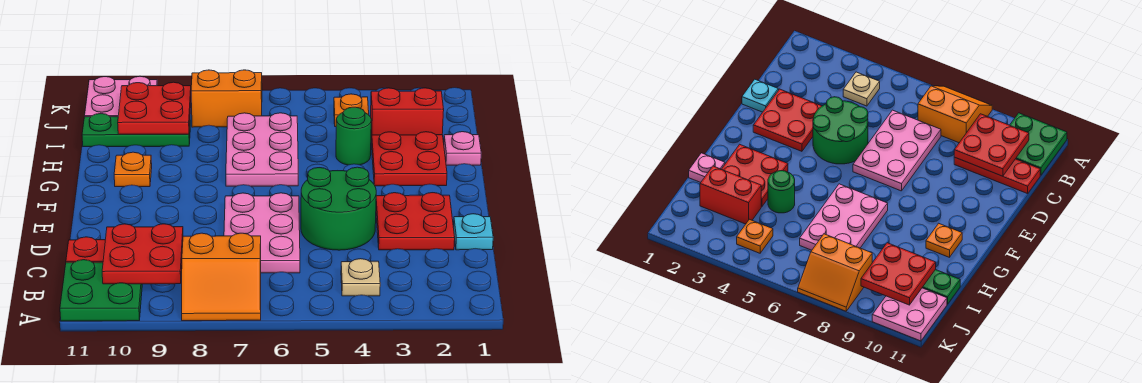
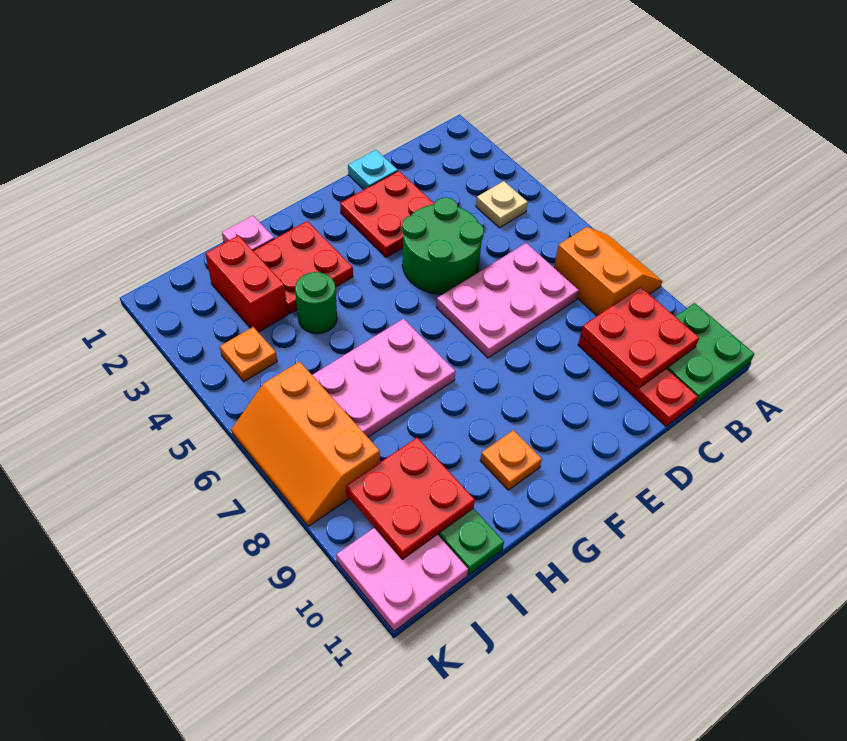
orange slope J7:K8 level 1 top J -> orange slope J6:K8 level 1 top J

